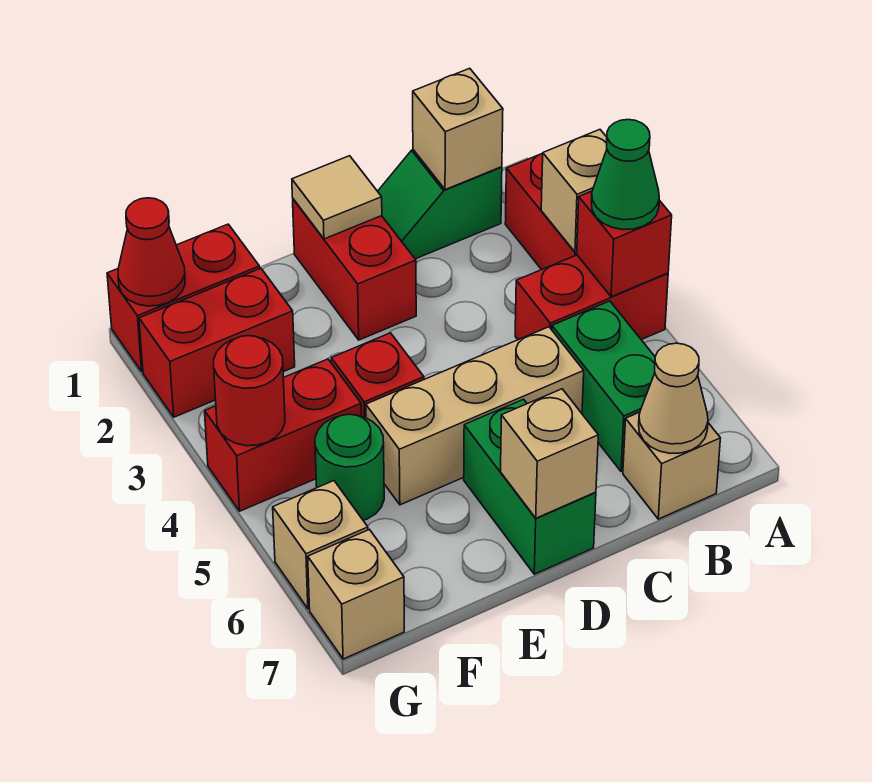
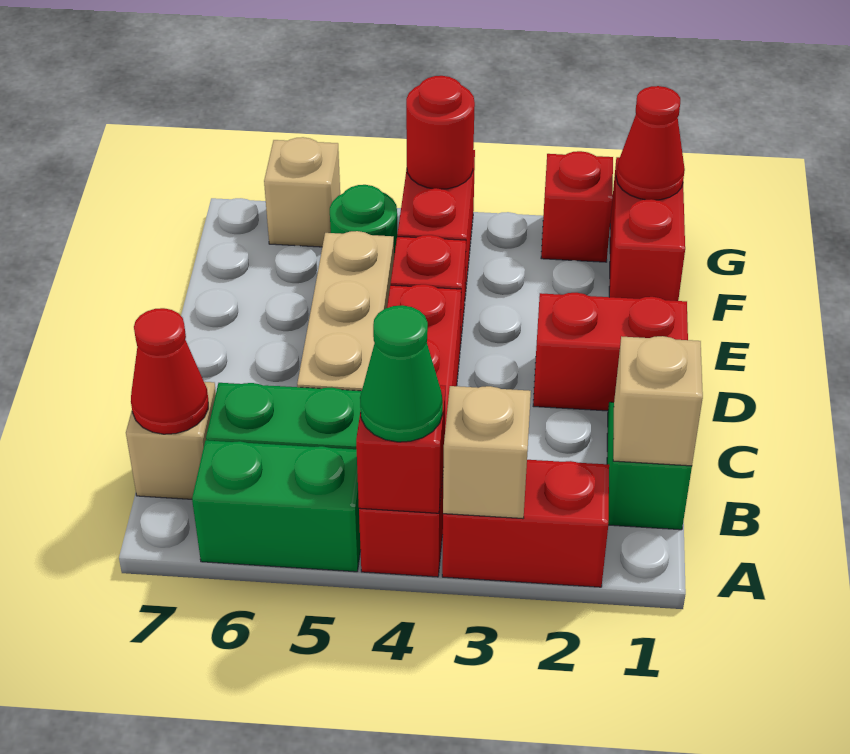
red brick A4:B4 level 1 -> red brick A4:D4 level 1
tan cone B7 level 2 -> red cone B7 level 2
tan tile D1 level 2 -> none
green brick D6:D7 level 1 -> green brick A5:A6 level 1
tan brick D7 level 2 -> none
red brick F2:G2 level 1 -> red brick G2 level 1
tan brick G7 level 1 -> none

